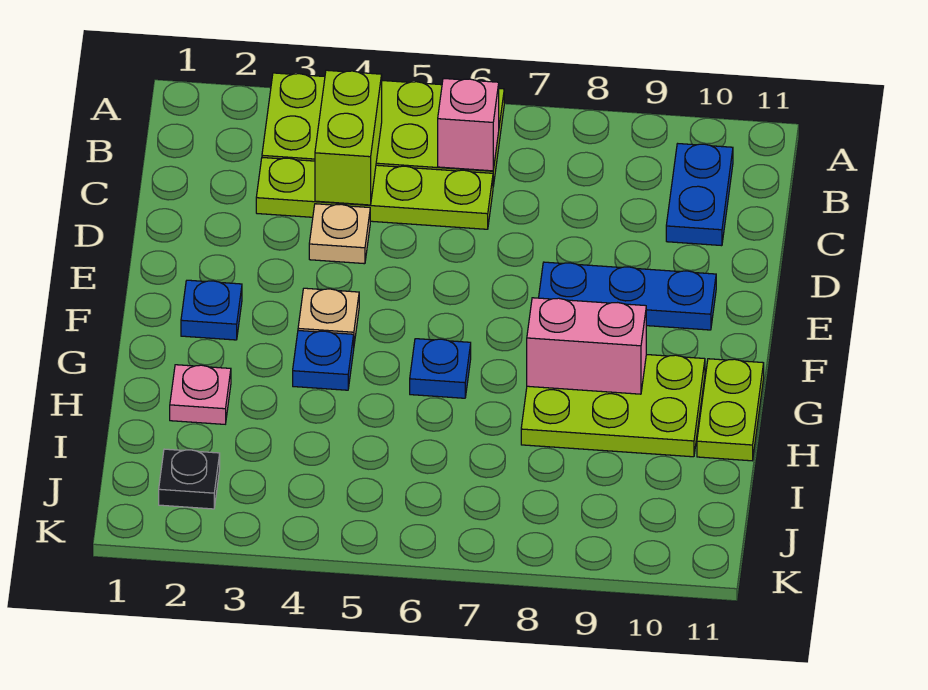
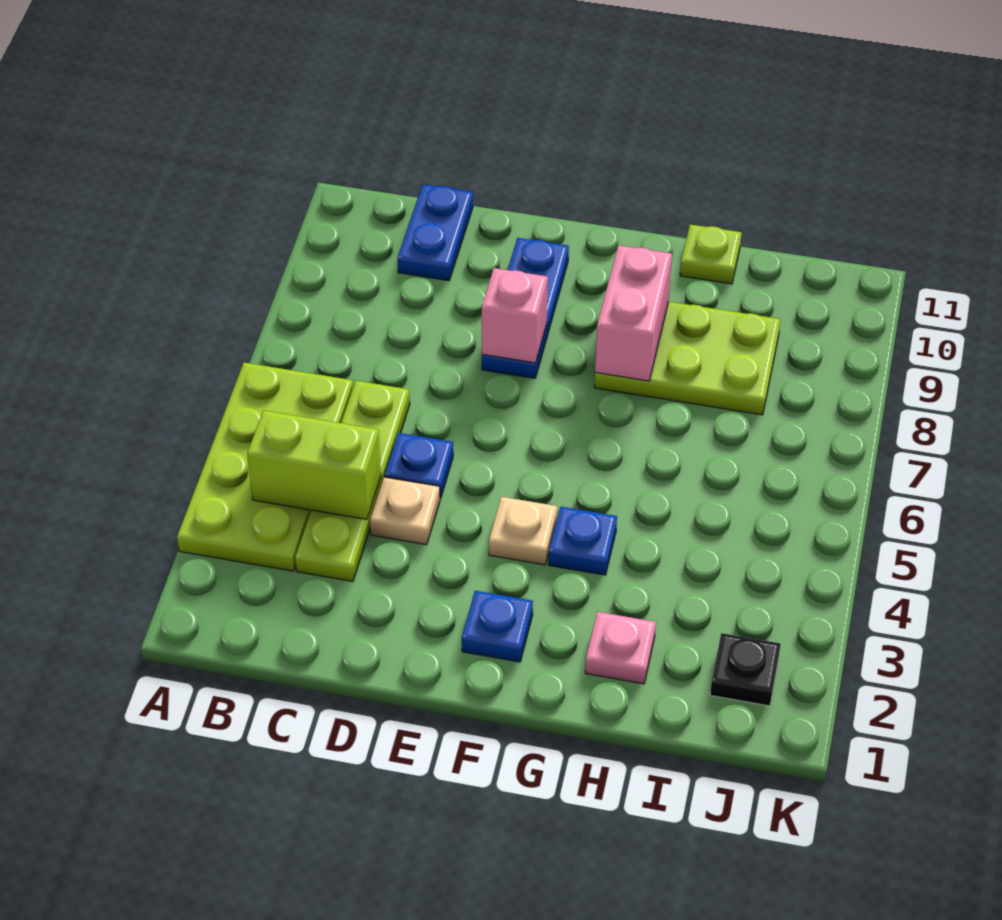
pink brick B6 level 2 -> pink brick E8 level 2
blue plate B10:C10 level 1 -> blue plate C10:C11 level 1
blue plate G6 level 1 -> blue plate D5 level 1
lime plate G8:H10 level 1 -> lime plate G8:I9 level 1
lime plate G11:H11 level 1 -> lime plate H11 level 1

